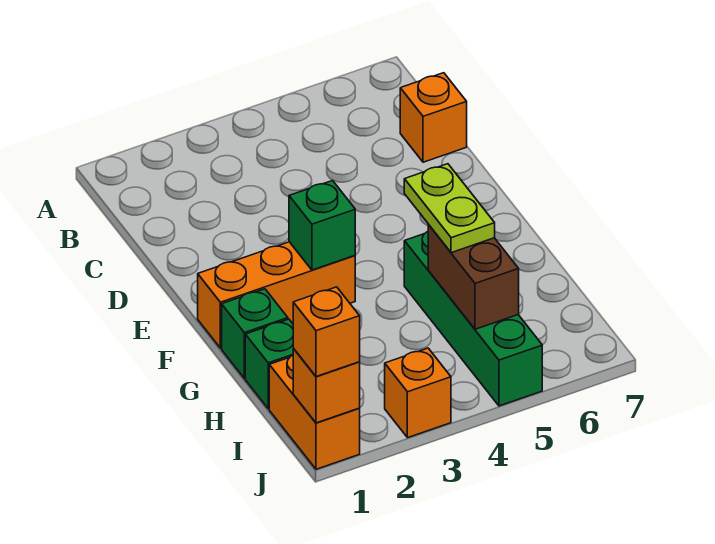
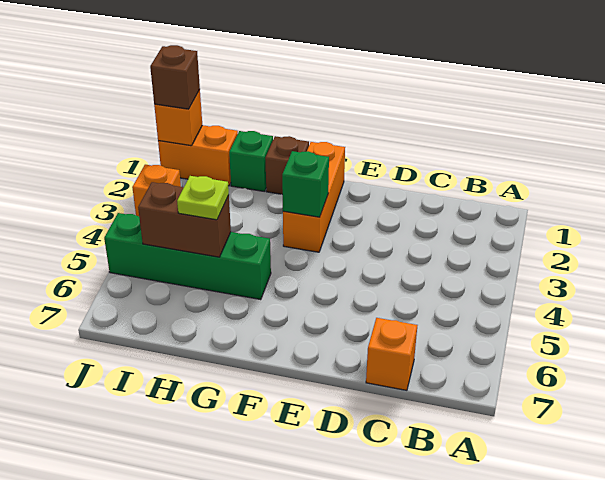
green brick G1 level 1 -> brown brick G1 level 1
lime plate G5:H5 level 3 -> lime plate H5 level 3
orange brick J1 level 3 -> brown brick J1 level 3

